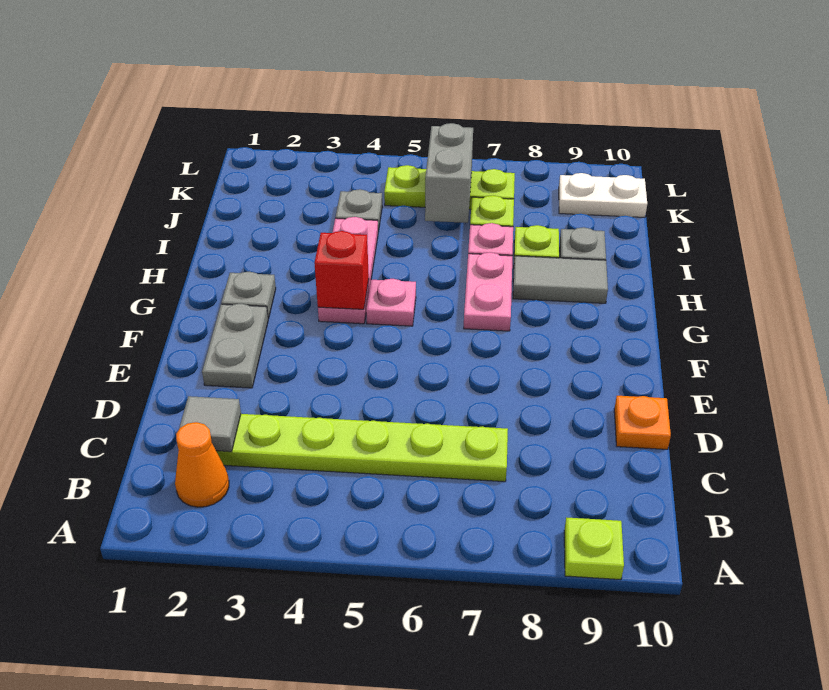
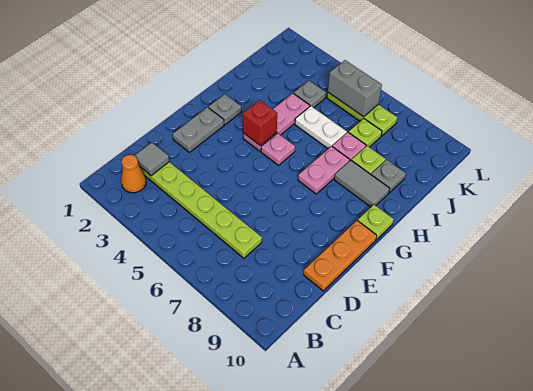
lime plate A9 level 1 -> lime plate G10 level 1
orange plate D10 level 1 -> orange plate D10:F10 level 1
grey brick J6:K6 level 2 -> grey brick K5:K6 level 2
white plate K9:K10 level 1 -> white plate I5:I6 level 1

